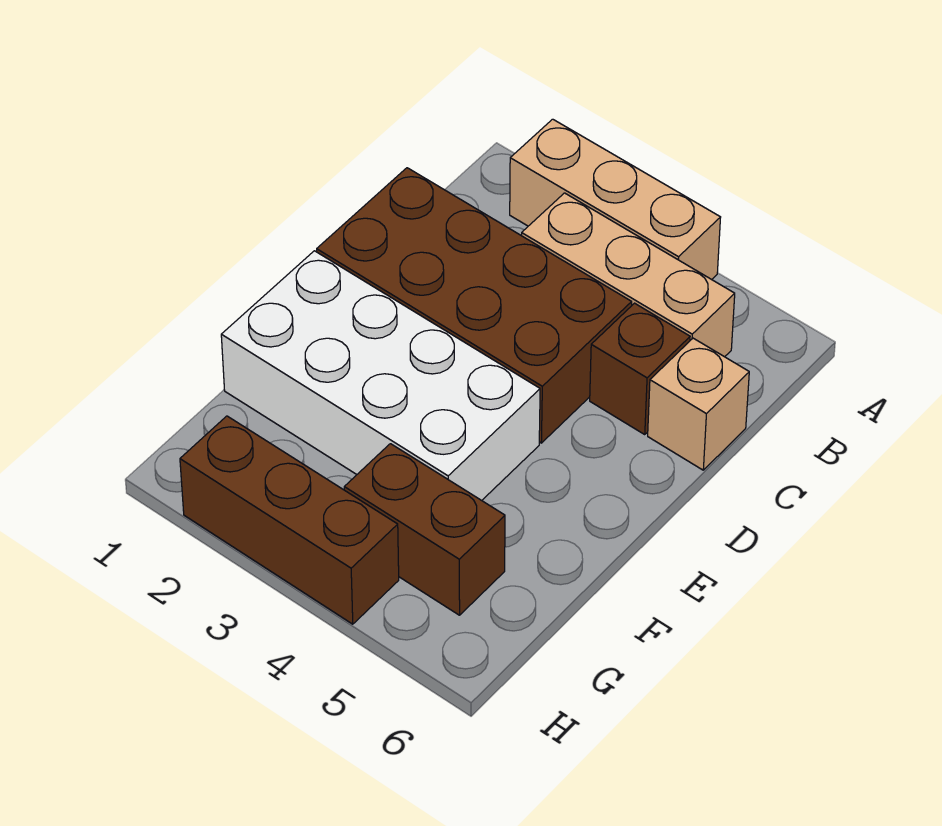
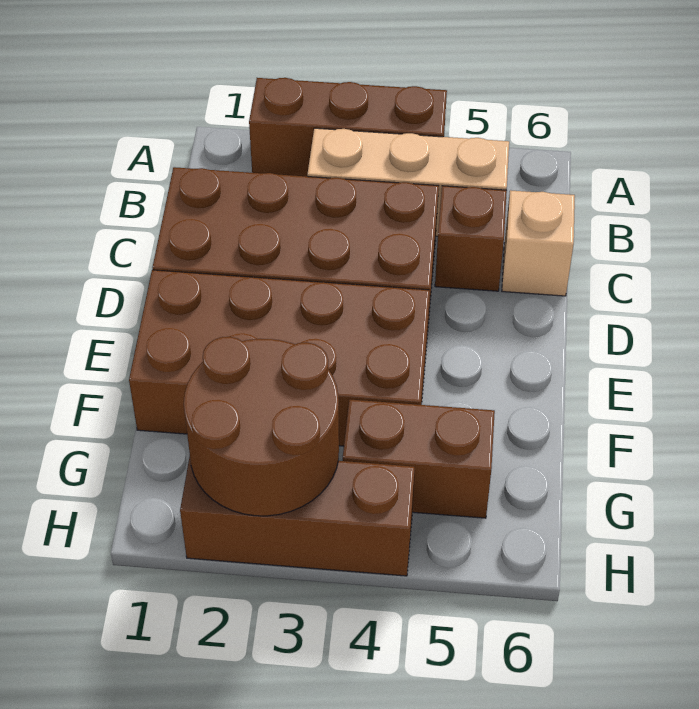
tan brick A2:A4 level 1 -> brown brick A2:A4 level 1
white brick E1:F4 level 1 -> brown brick E1:F4 level 1
none -> brown round brick G2:H3 level 2

